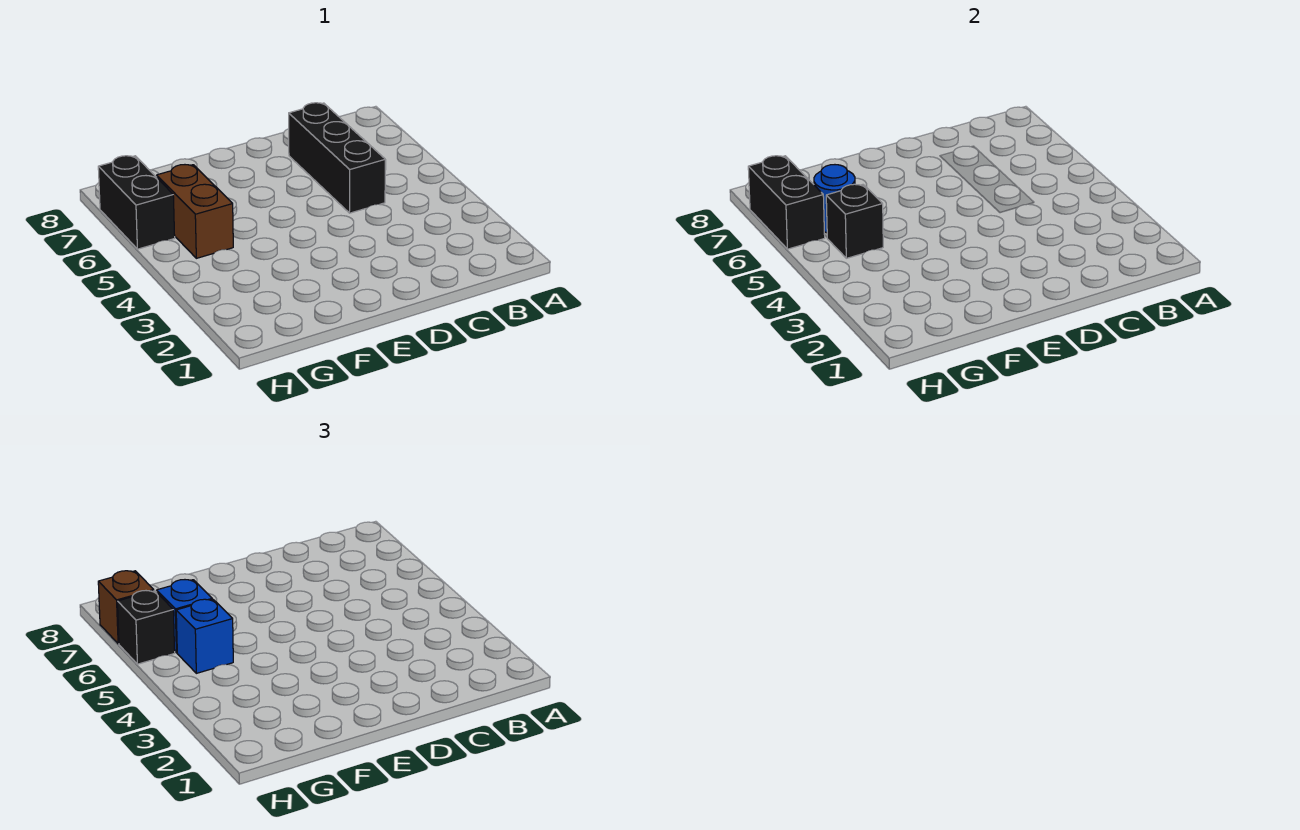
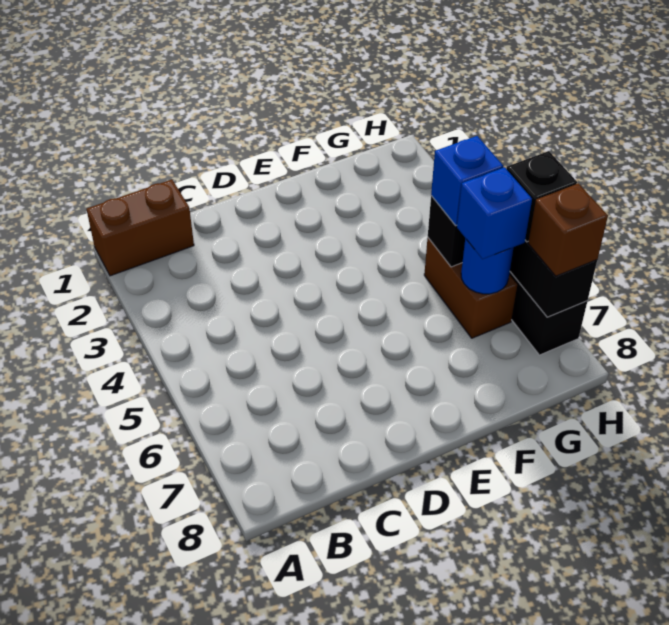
none -> brown brick A1:B1 level 1
black brick C5:C7 level 1 -> none

